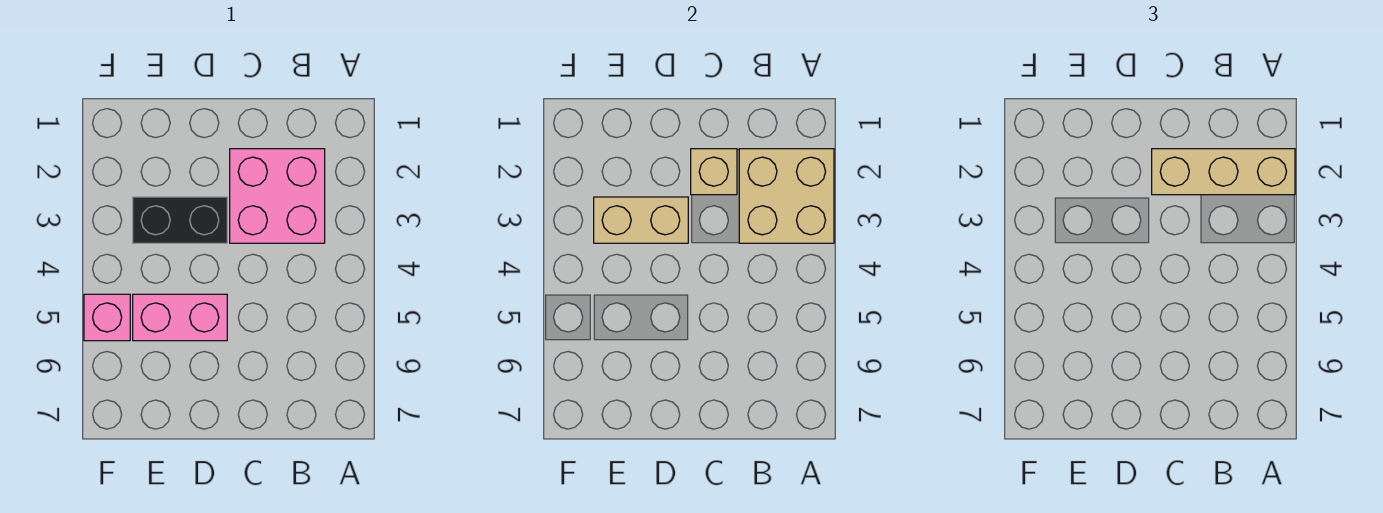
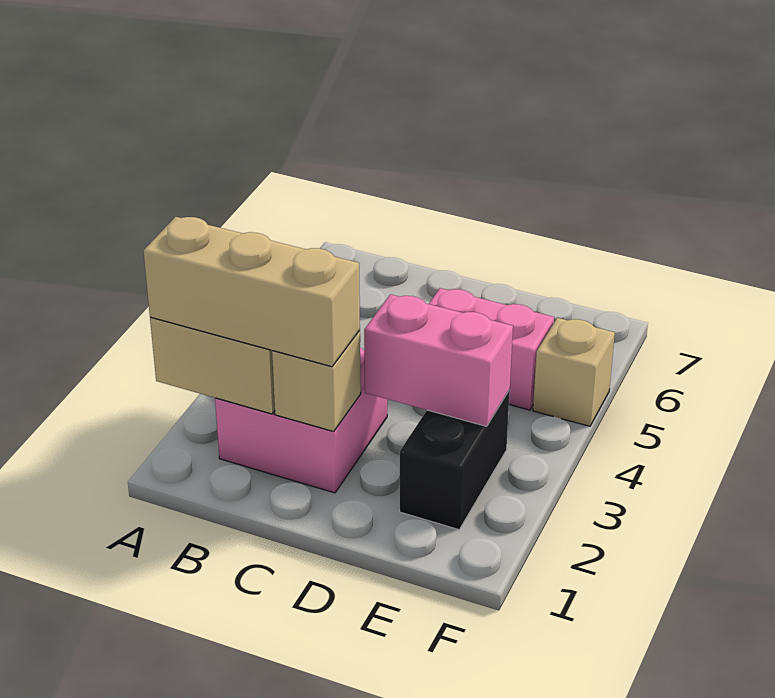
black brick D3:E3 level 1 -> black brick E2:E3 level 1
tan brick D3:E3 level 2 -> pink brick D3:E3 level 2
pink brick F5 level 1 -> tan brick F5 level 1

